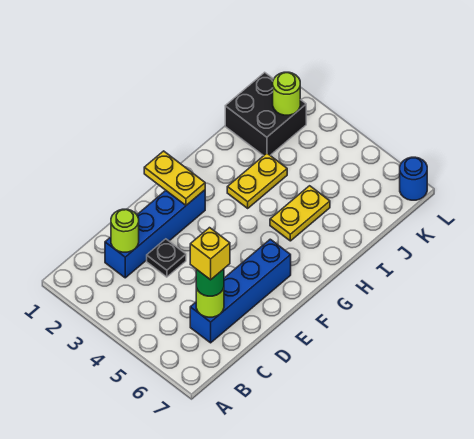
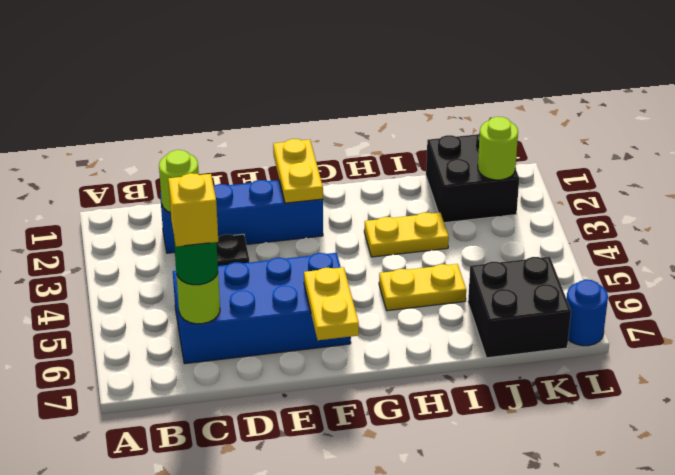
blue brick C6:F6 level 1 -> blue brick C5:F6 level 1
none -> yellow plate F6:F7 level 2
none -> black brick J6:K7 level 1

